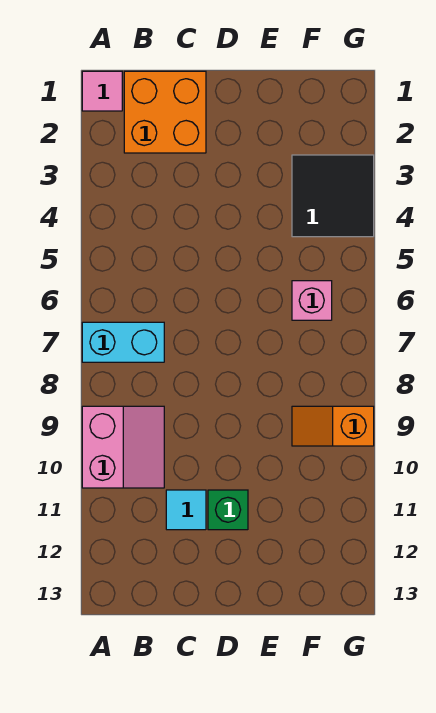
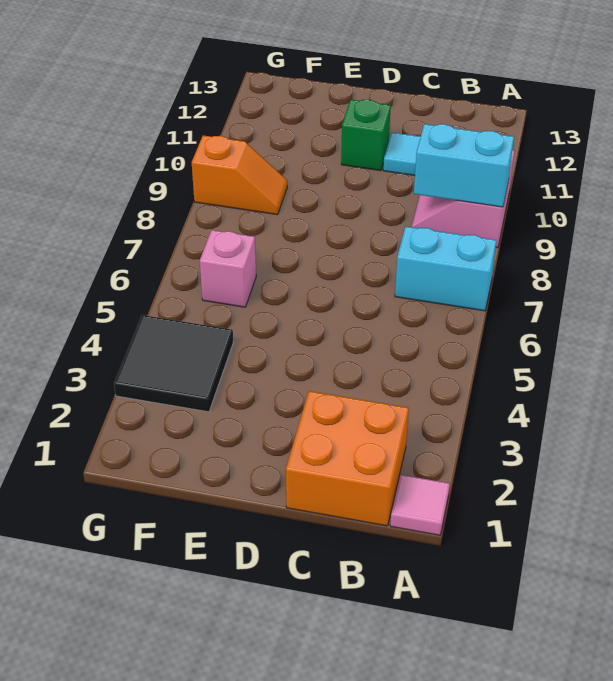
none -> cyan brick A9:B9 level 2

